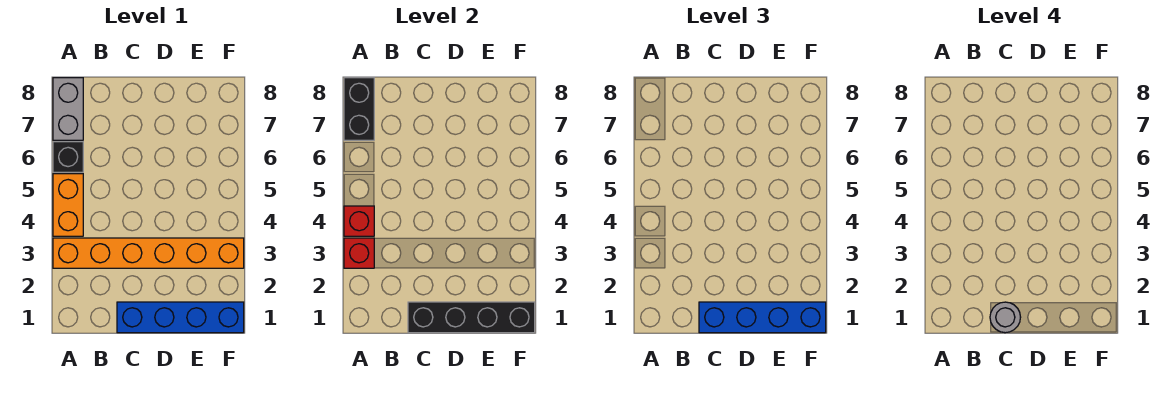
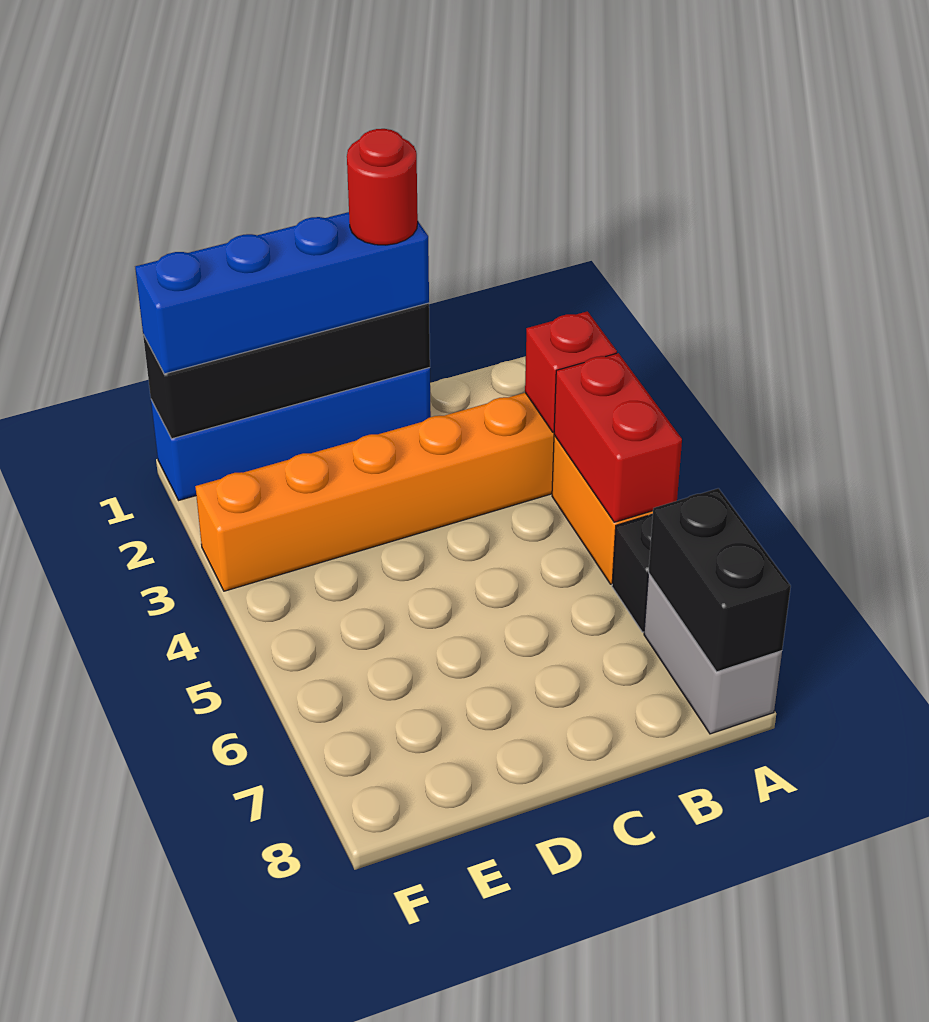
red brick A4 level 2 -> red brick A4:A5 level 2
grey round brick C1 level 4 -> red round brick C1 level 4

